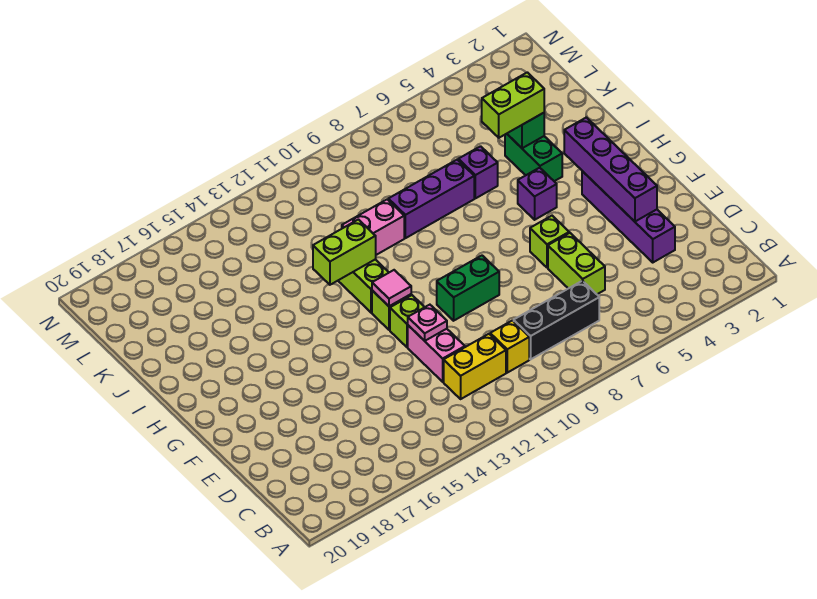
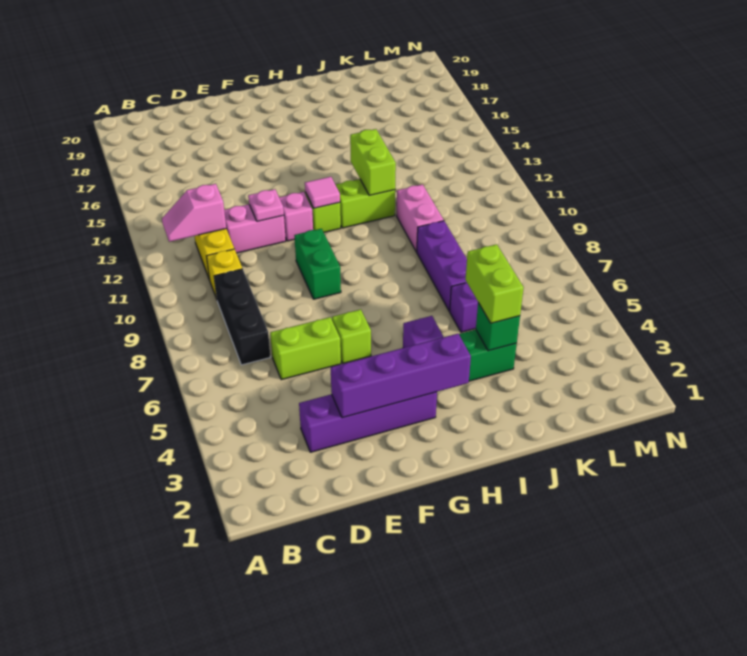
none -> pink slope B12:C12 level 2 top C
lime brick F12 level 1 -> pink brick F12 level 1

